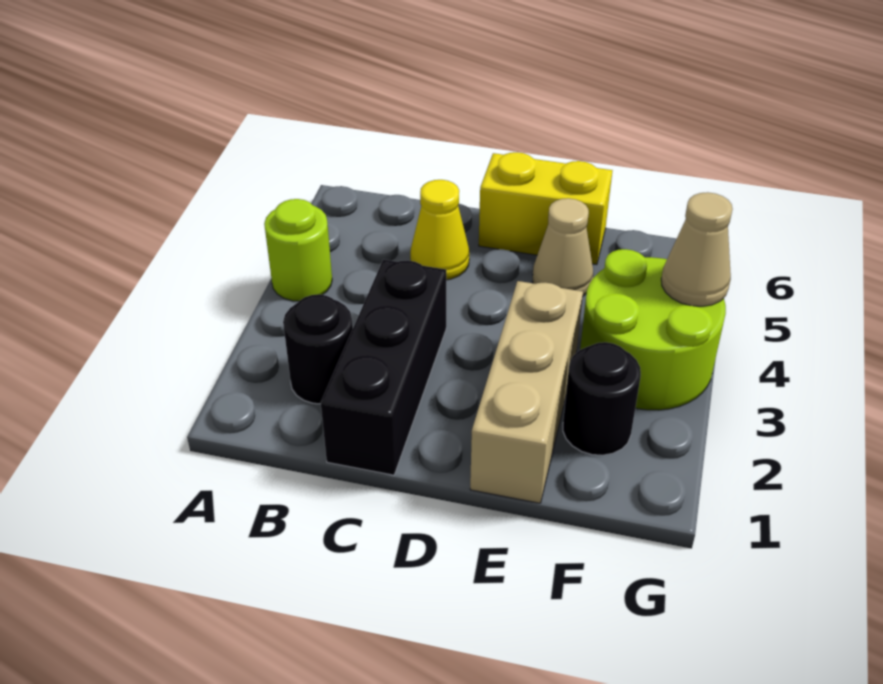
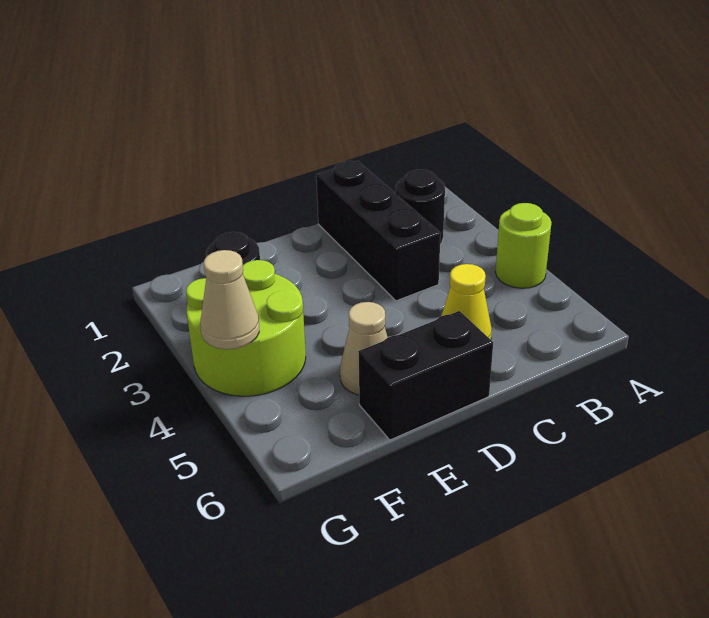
yellow brick D6:E6 level 1 -> black brick D6:E6 level 1
tan brick E1:E3 level 1 -> none

